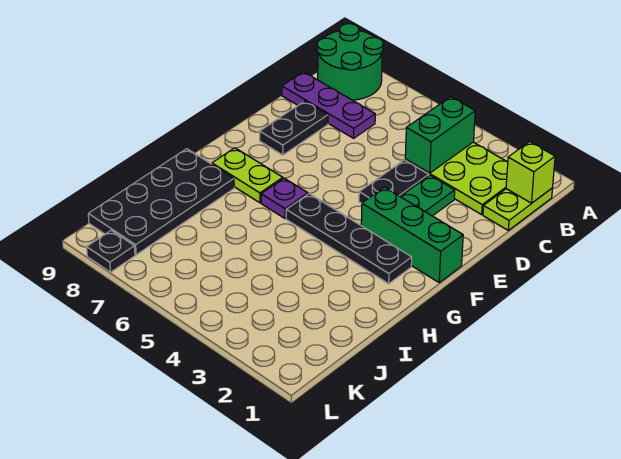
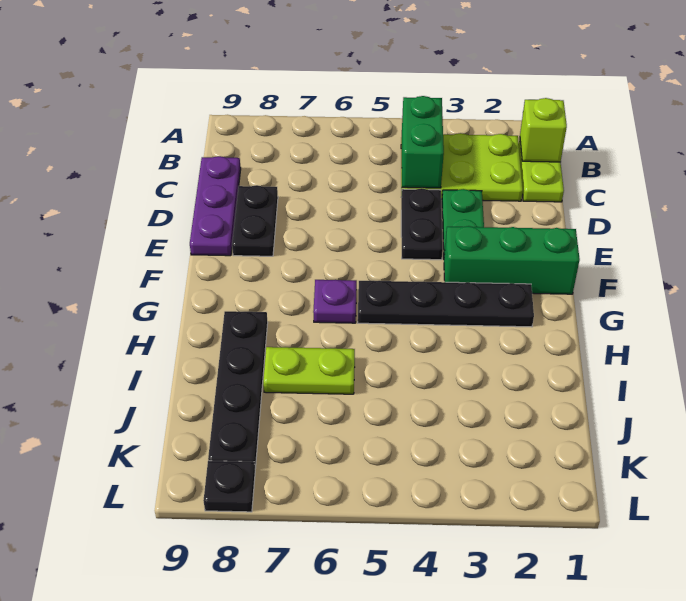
green round brick A8:B9 level 1 -> none
purple plate C7:C9 level 1 -> purple plate C9:E9 level 1
lime plate G7:G8 level 1 -> lime plate I6:I7 level 1
black plate H8:K9 level 1 -> black plate H8:K8 level 1

